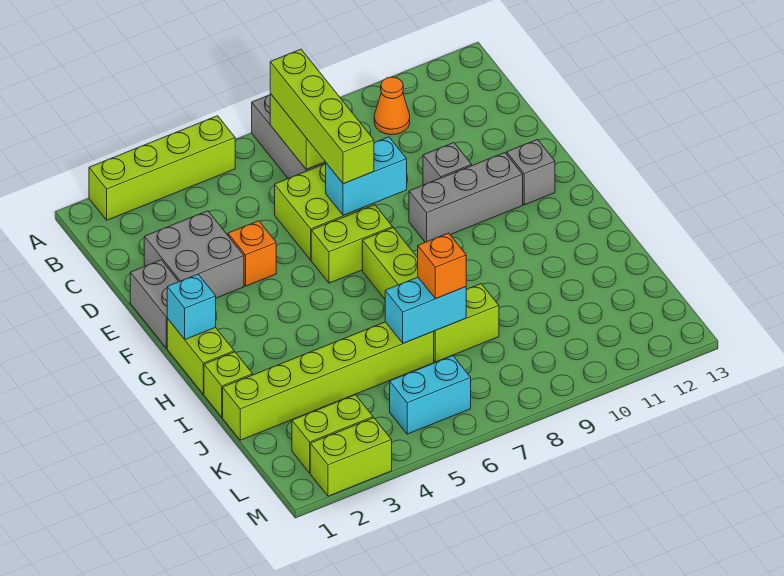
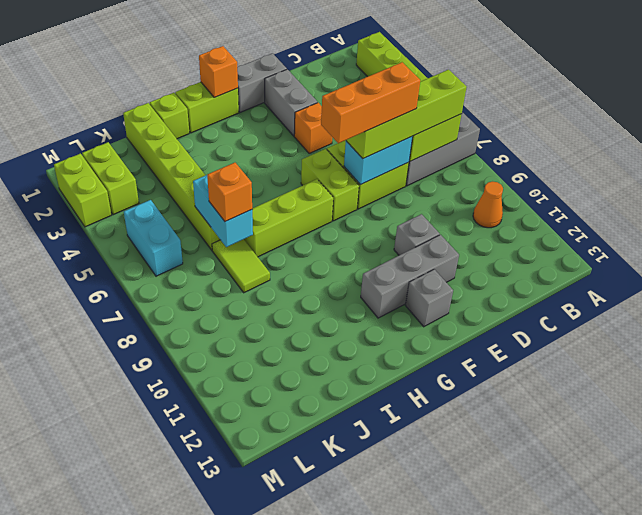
grey brick D2:E3 level 1 -> grey brick E2:E3 level 1
none -> orange brick D7:F7 level 4
cyan brick E7:E8 level 2 -> cyan brick D7:E7 level 2
grey brick F9:F11 level 1 -> grey brick E11:G11 level 1
cyan brick G1 level 2 -> orange brick G1 level 2
lime brick J7:J8 level 1 -> lime tile J7:J8 level 1

